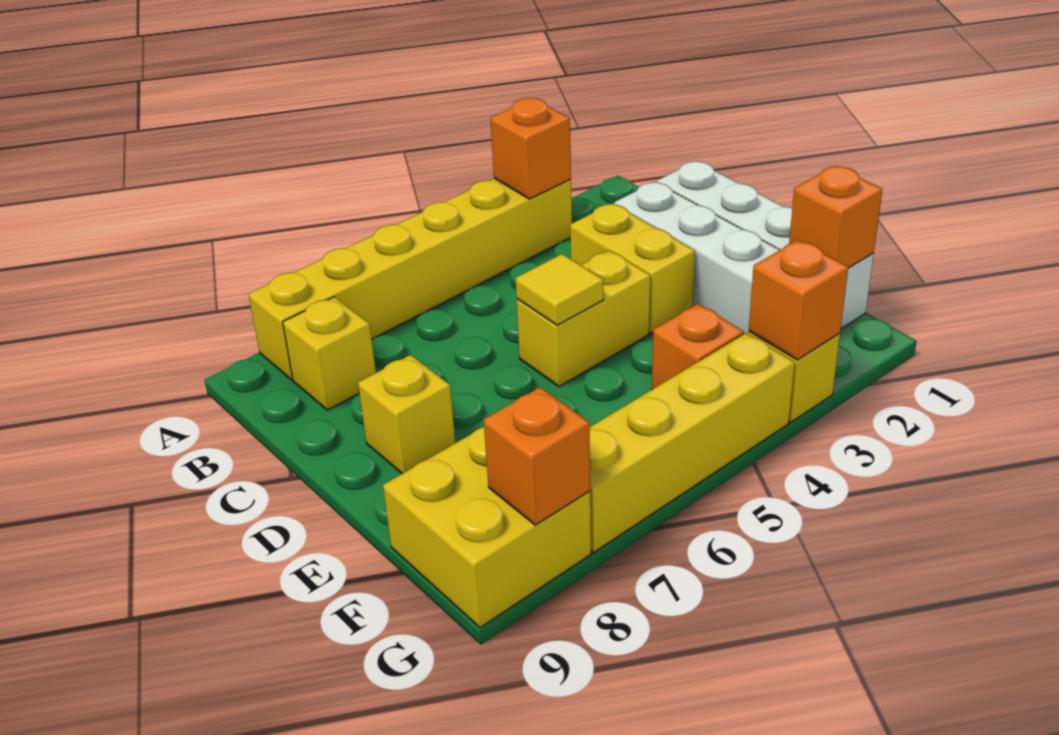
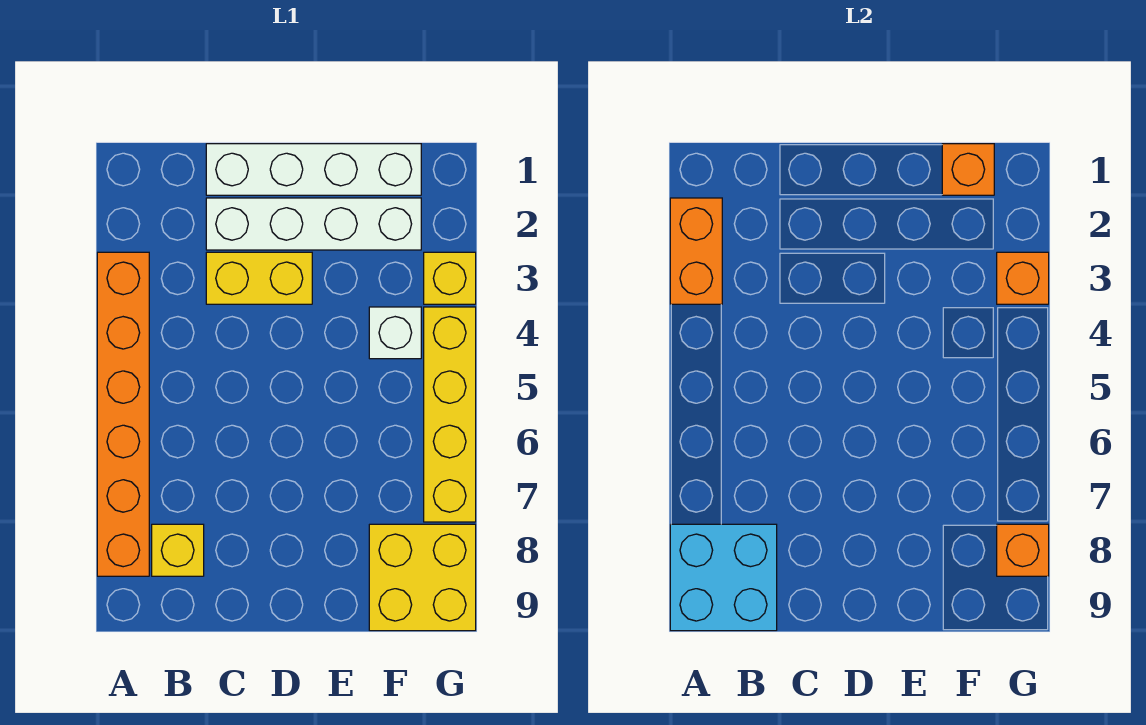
yellow brick A3:A8 level 1 -> orange brick A3:A8 level 1
orange brick A3 level 2 -> orange brick A2:A3 level 2
none -> cyan brick A8:B9 level 2
yellow brick D4:D5 level 1 -> none
yellow tile D5 level 2 -> none
yellow brick D8 level 1 -> none
orange brick F4 level 1 -> white brick F4 level 1

